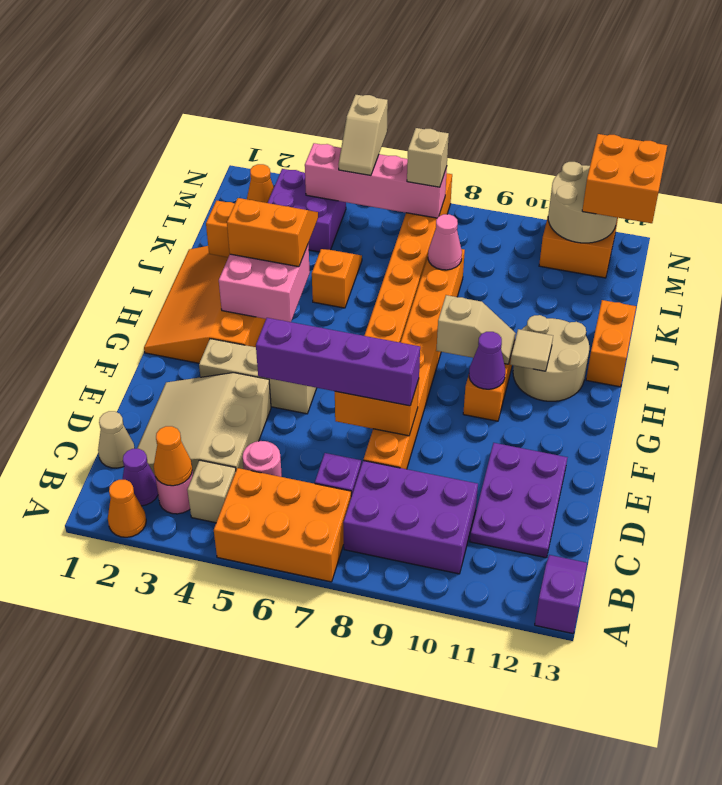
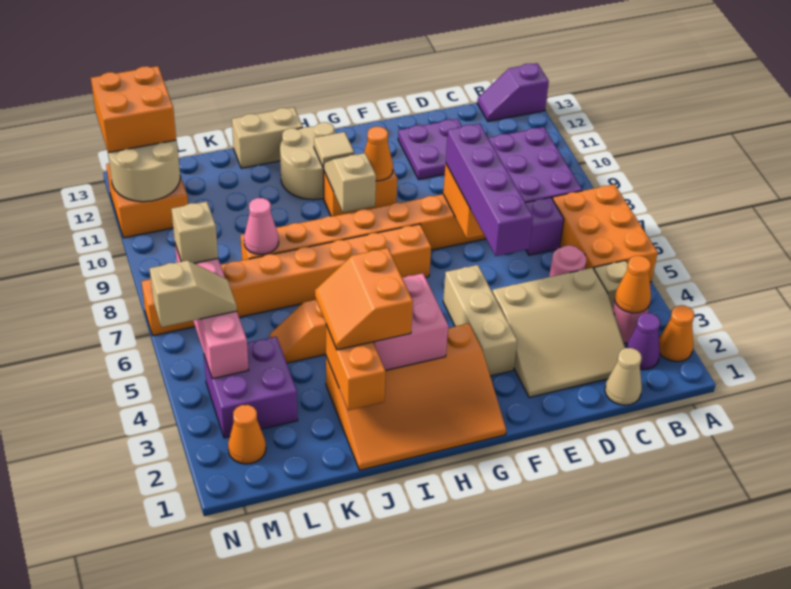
purple plate C11:E12 level 1 -> purple plate D11:E12 level 1
purple cone G10 level 2 -> orange cone G10 level 2
orange brick I13:J13 level 1 -> tan brick I13:J13 level 1

